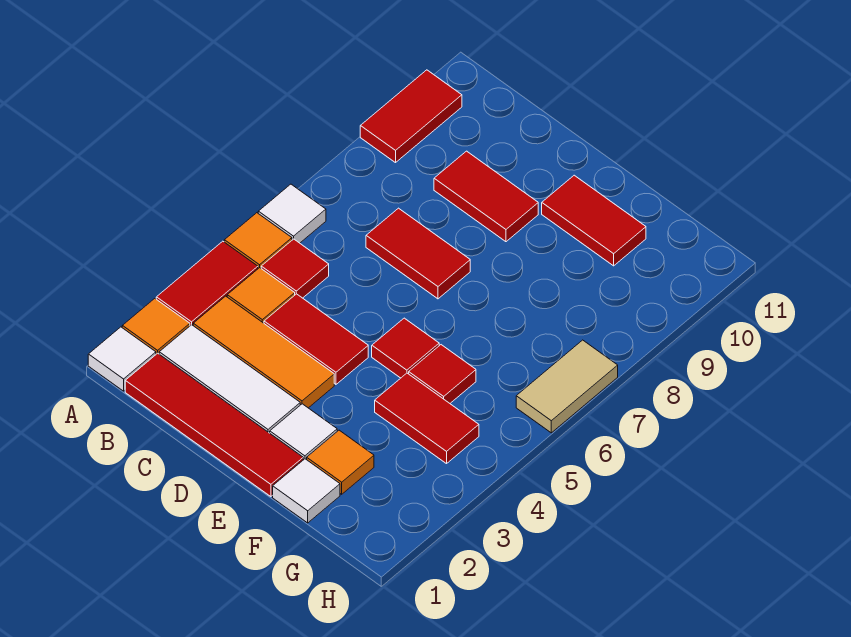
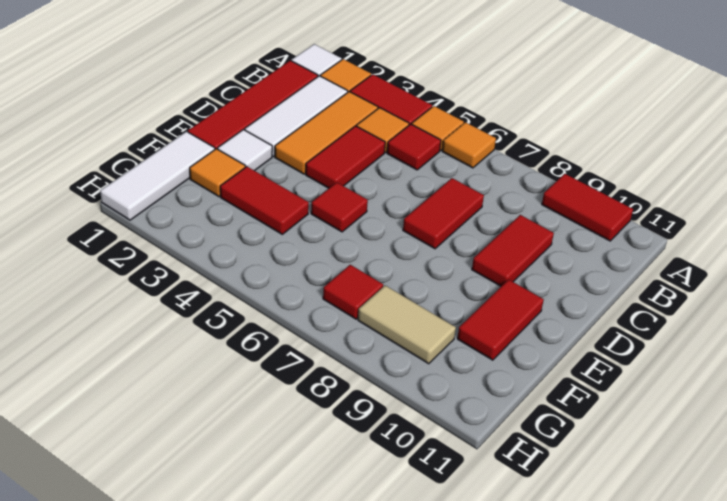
white tile A6 level 1 -> orange tile A6 level 1
white tile F1 level 1 -> white tile F1:H1 level 1
red tile F4:G4 level 1 -> red tile F3:F4 level 1
red tile F5 level 1 -> red tile G7 level 1
tan tile H6:H7 level 1 -> tan tile G8:G9 level 1

